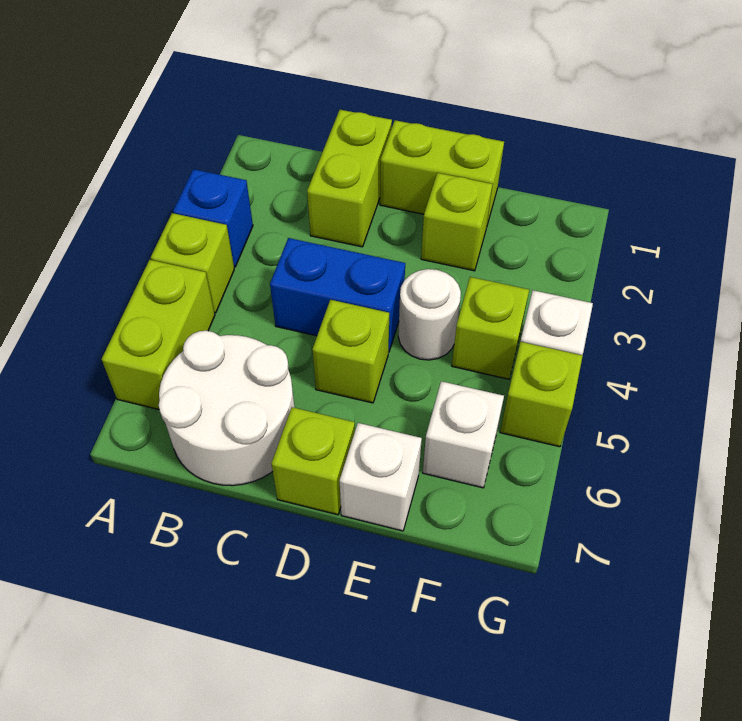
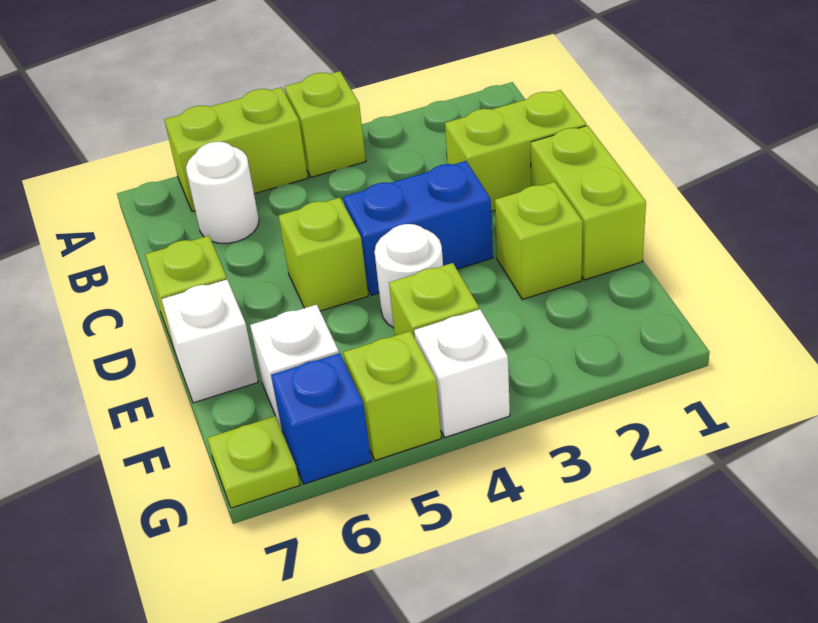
blue brick A3 level 1 -> blue brick G6 level 1
white round brick B6:C7 level 1 -> white round brick B6 level 1
blue brick C4:D4 level 1 -> blue brick D3:D4 level 1
none -> lime plate G7 level 1

